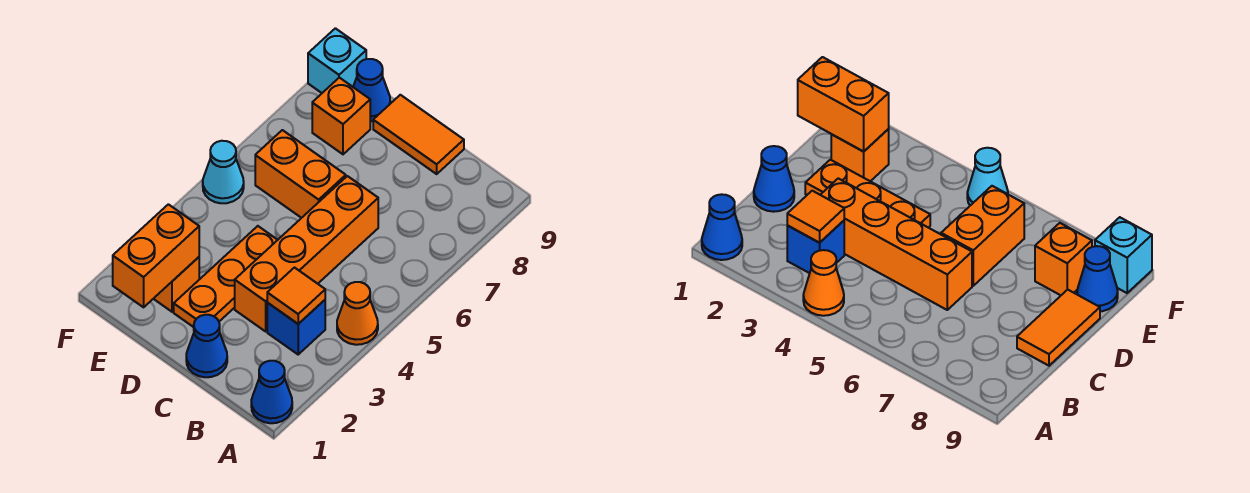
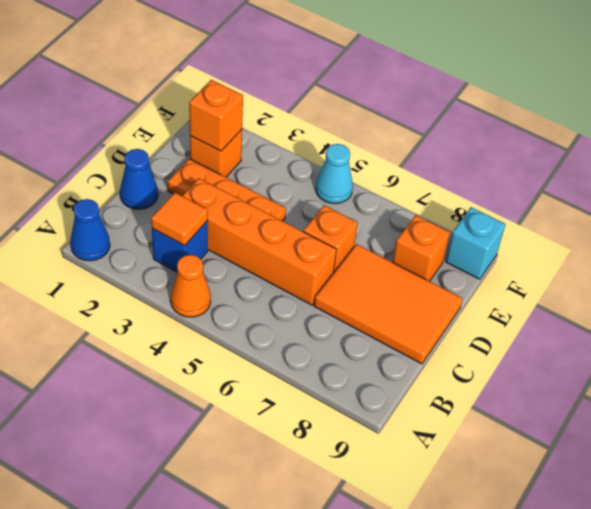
orange tile C9:D9 level 1 -> orange tile C7:D9 level 1
orange brick D6:E6 level 1 -> orange brick D6 level 1
orange brick E1:E2 level 2 -> orange brick E2 level 2
blue cone E9 level 1 -> none

